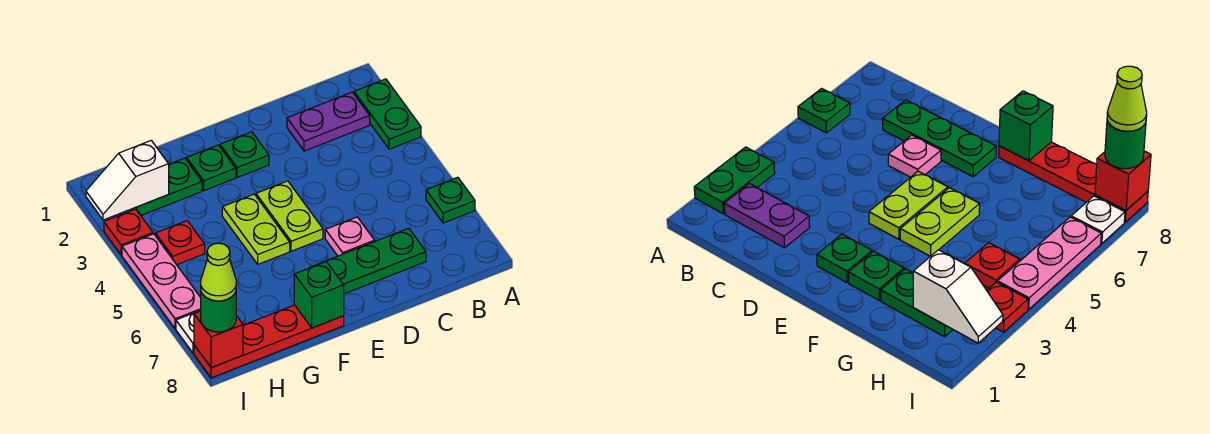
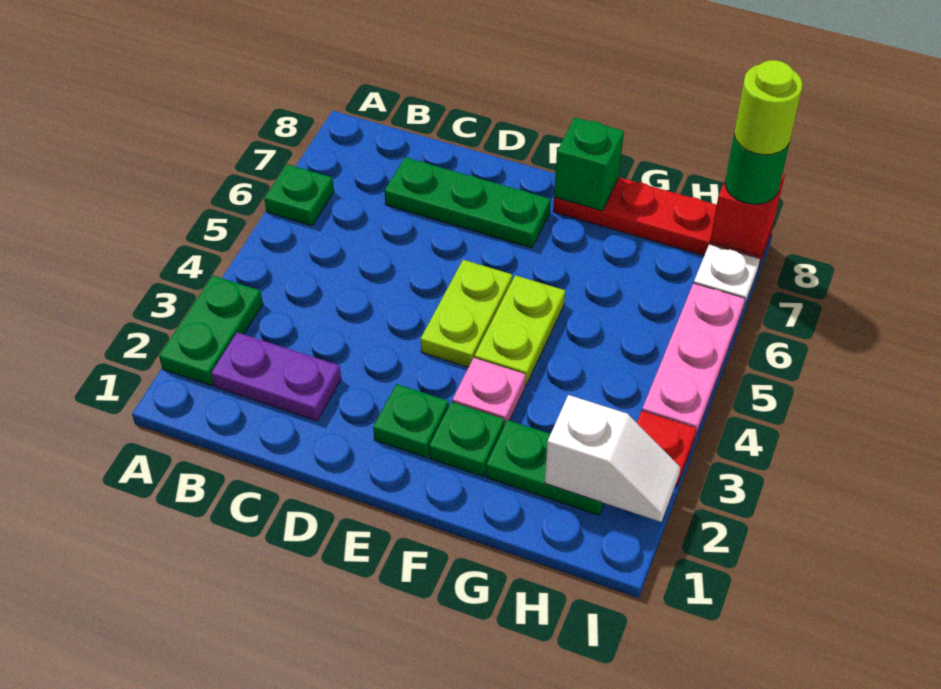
pink plate D6 level 1 -> pink plate F3 level 1
red plate H4 level 1 -> none
lime cone I8 level 4 -> lime round brick I8 level 4

